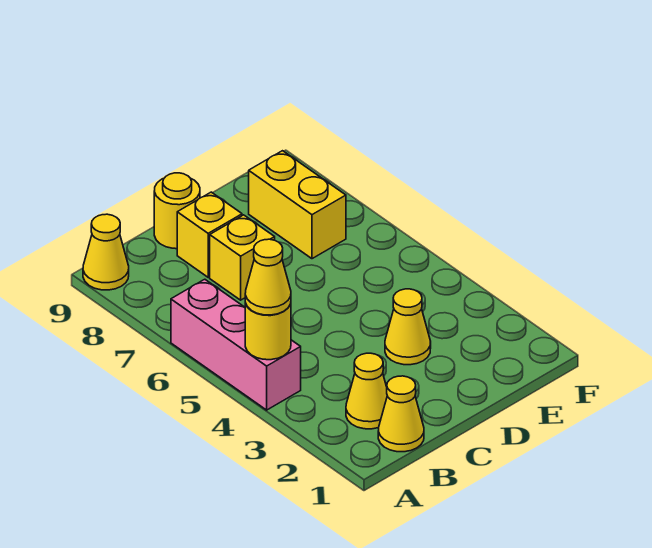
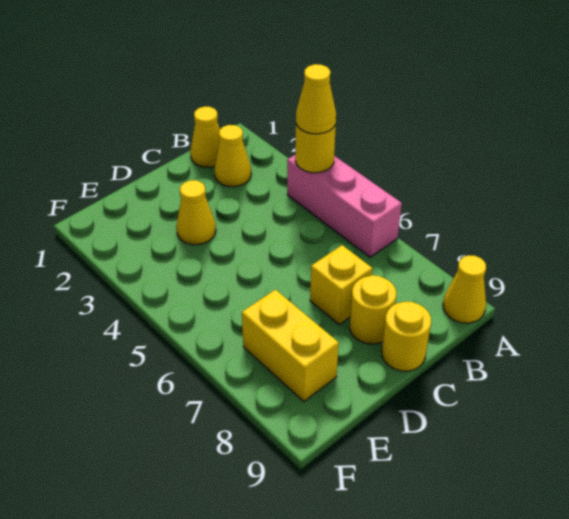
yellow brick C8 level 1 -> yellow round brick C8 level 1

